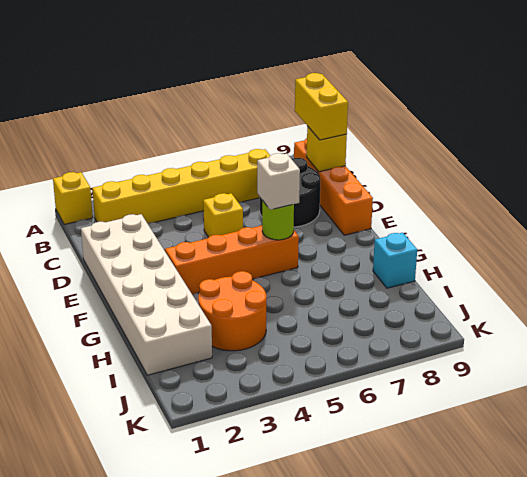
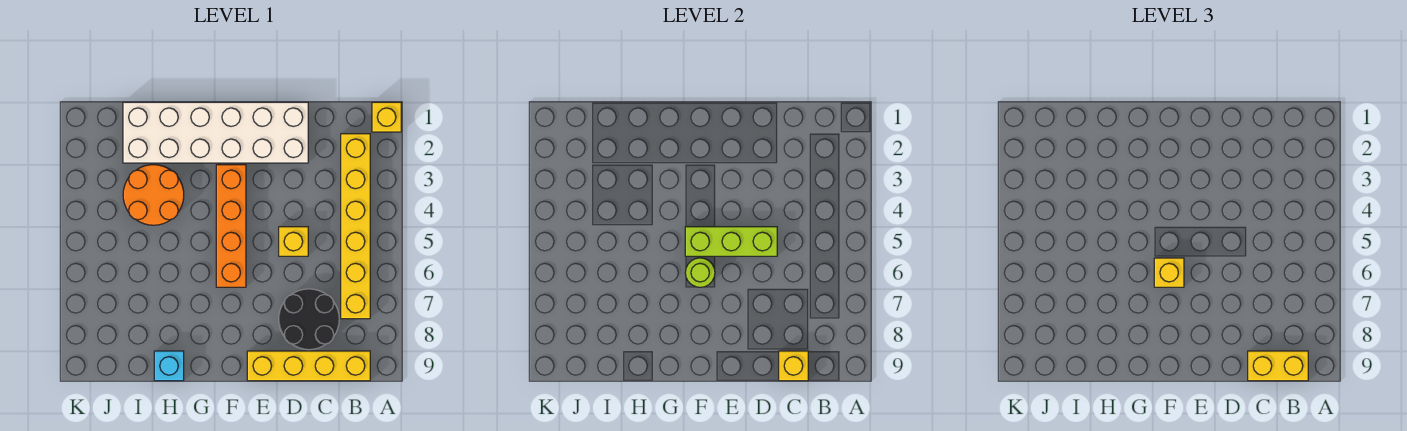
orange brick B9:E9 level 1 -> yellow brick B9:E9 level 1
none -> lime brick D5:F5 level 2
white brick F6 level 3 -> yellow brick F6 level 3

